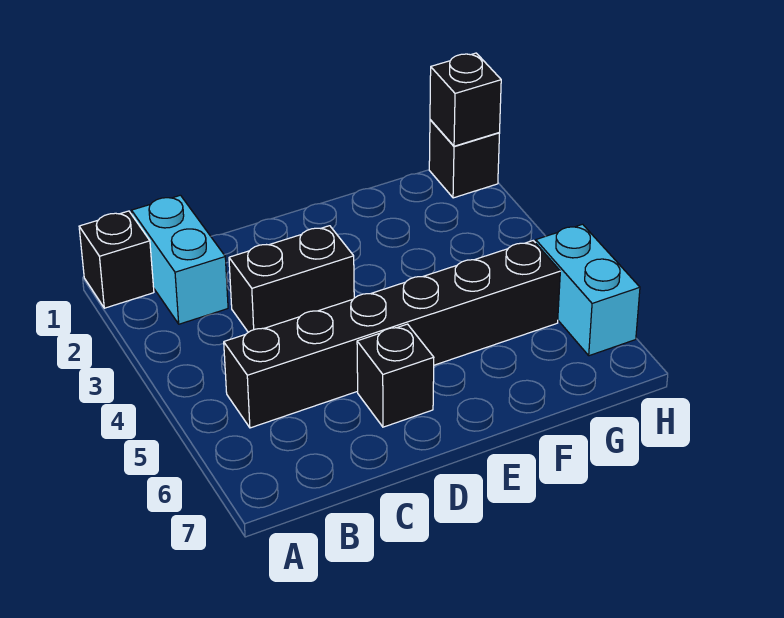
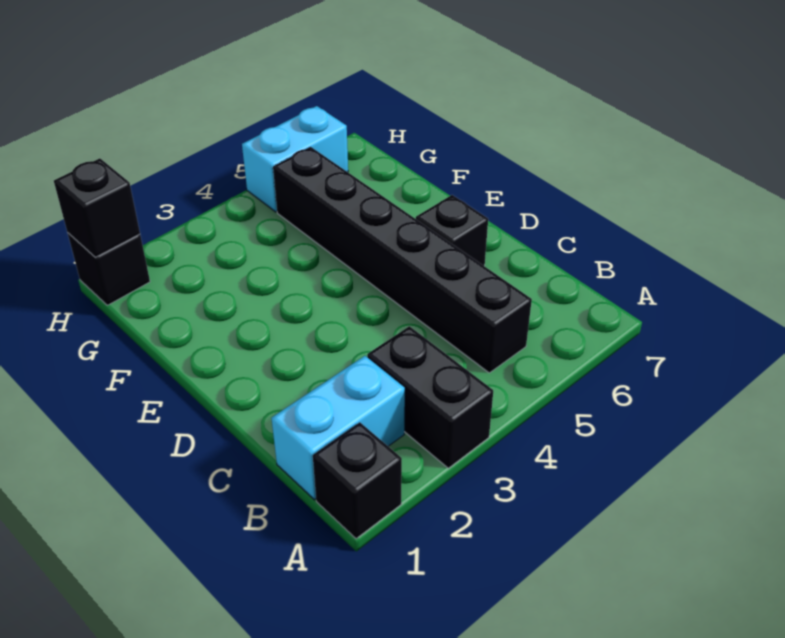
black brick C3:D3 level 1 -> black brick A3:B3 level 1

